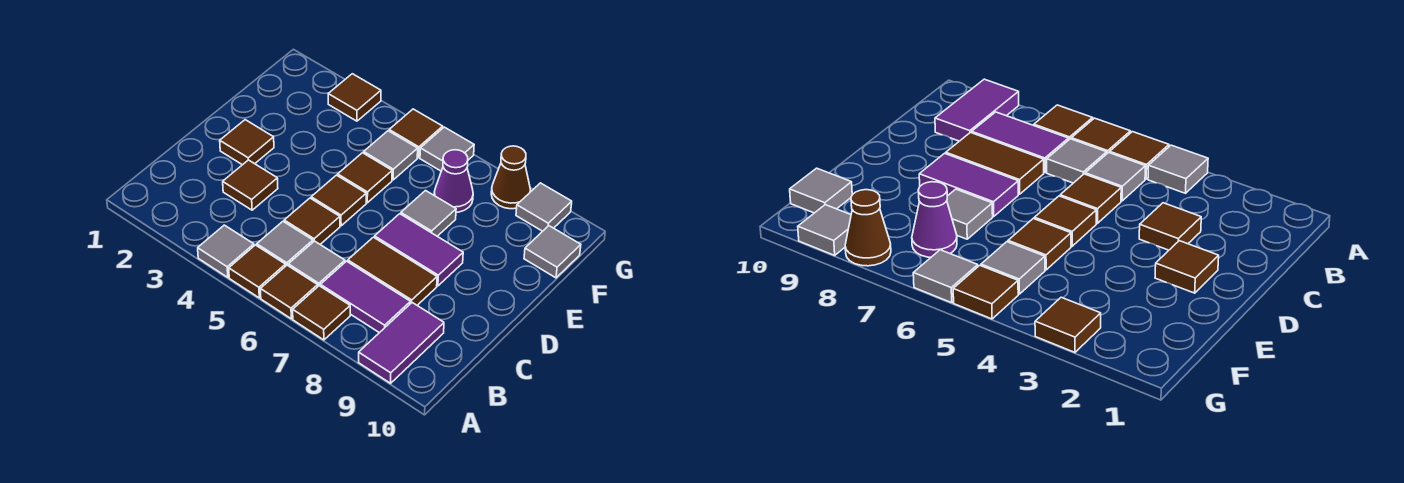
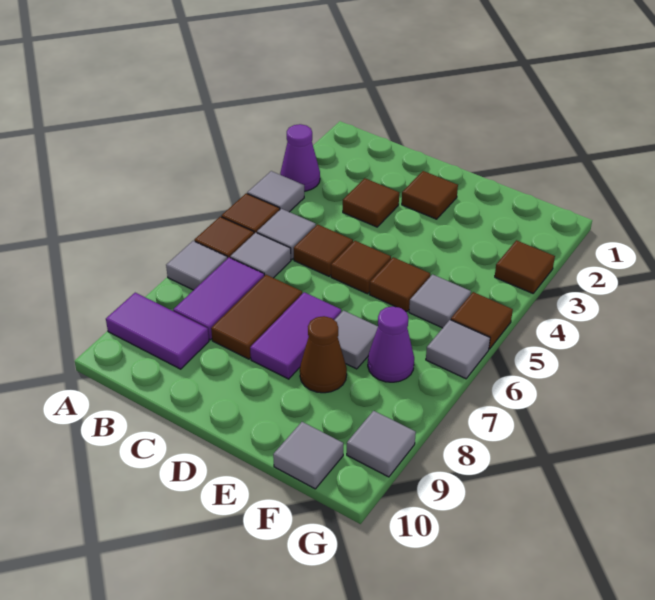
none -> purple cone A3 level 1
brown tile A7 level 1 -> grey tile A7 level 1
brown cone G8 level 1 -> brown cone E8 level 1

